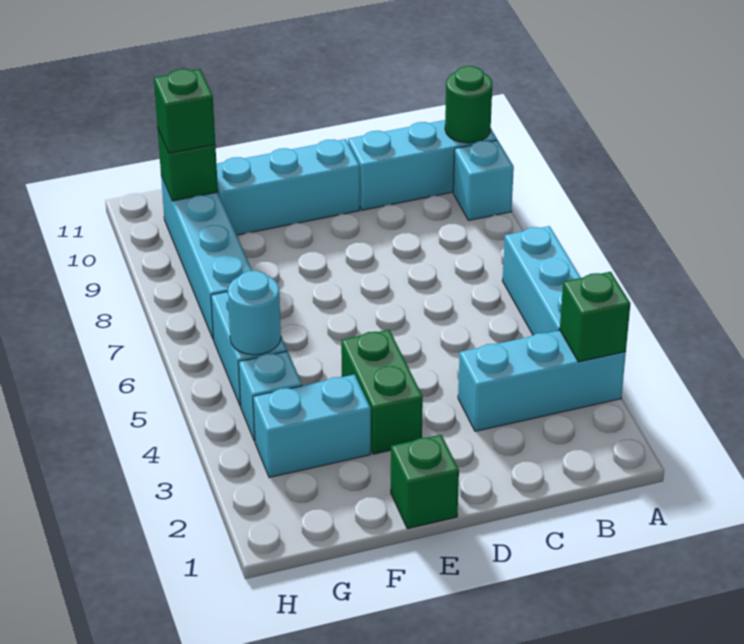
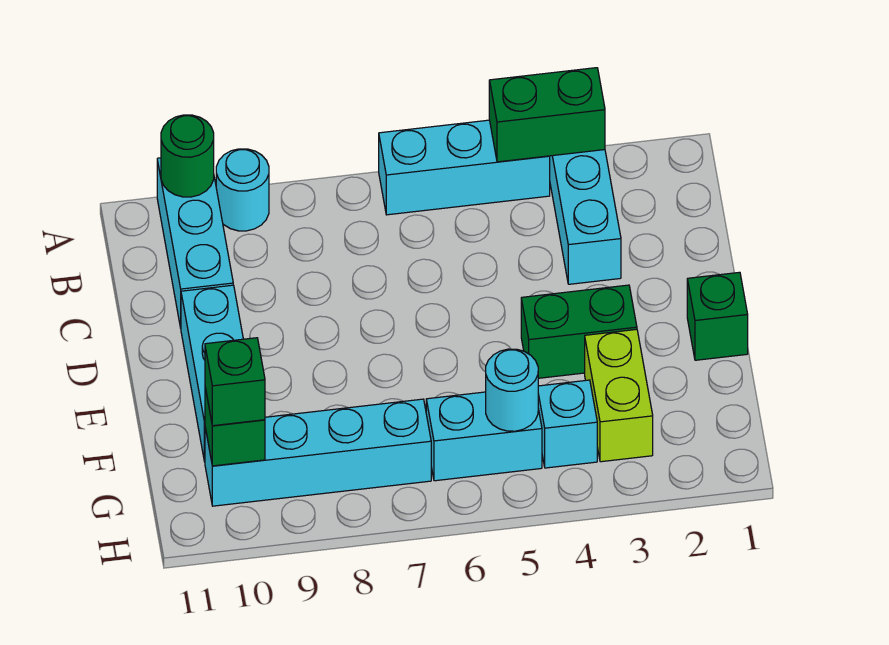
green brick A3 level 2 -> green brick A3:A4 level 2
cyan brick A9 level 1 -> cyan round brick A9 level 1
cyan brick F3:G3 level 1 -> lime brick F3:G3 level 1

